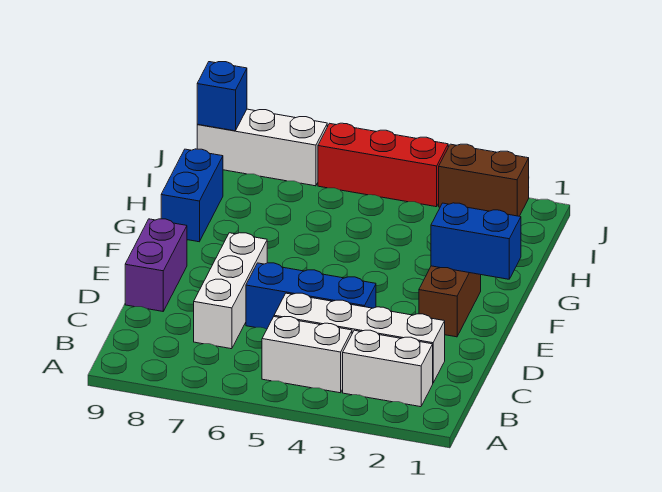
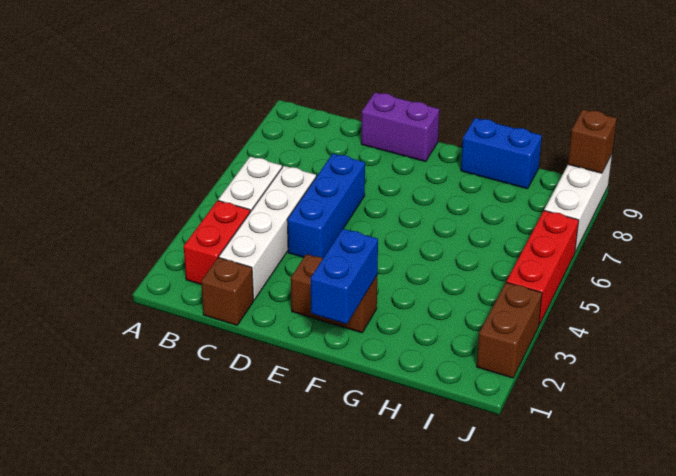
white brick B2:B3 level 1 -> red brick B2:B3 level 1
none -> brown brick C1 level 1
white brick C7:E7 level 1 -> none
blue brick J9 level 2 -> brown brick J9 level 2

